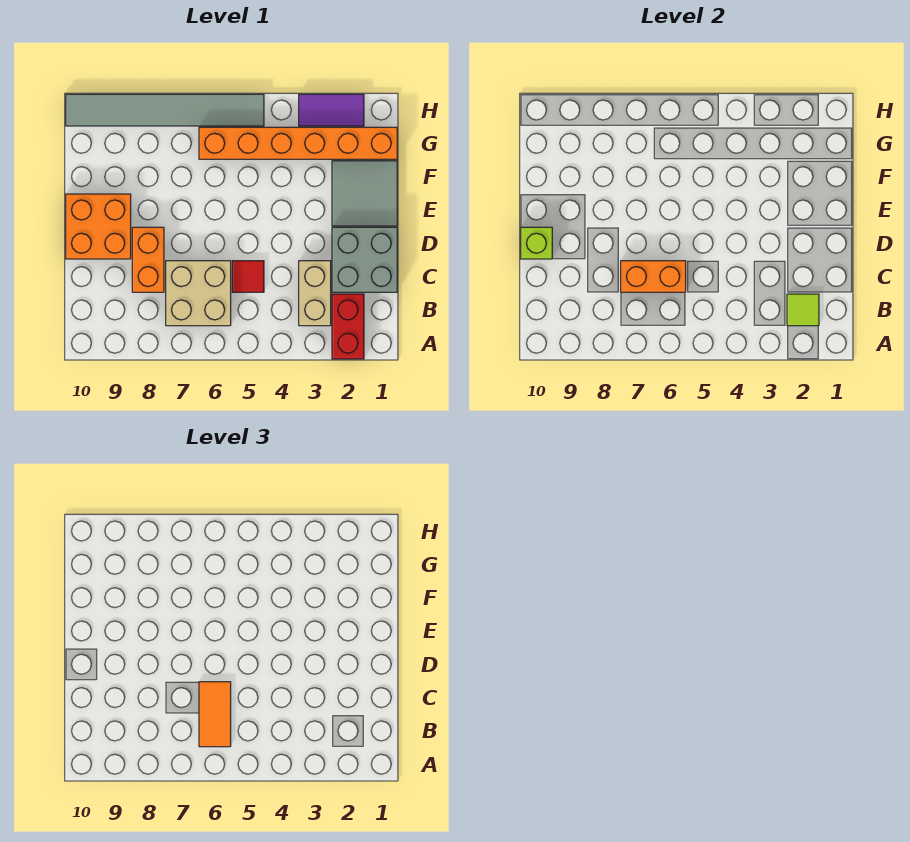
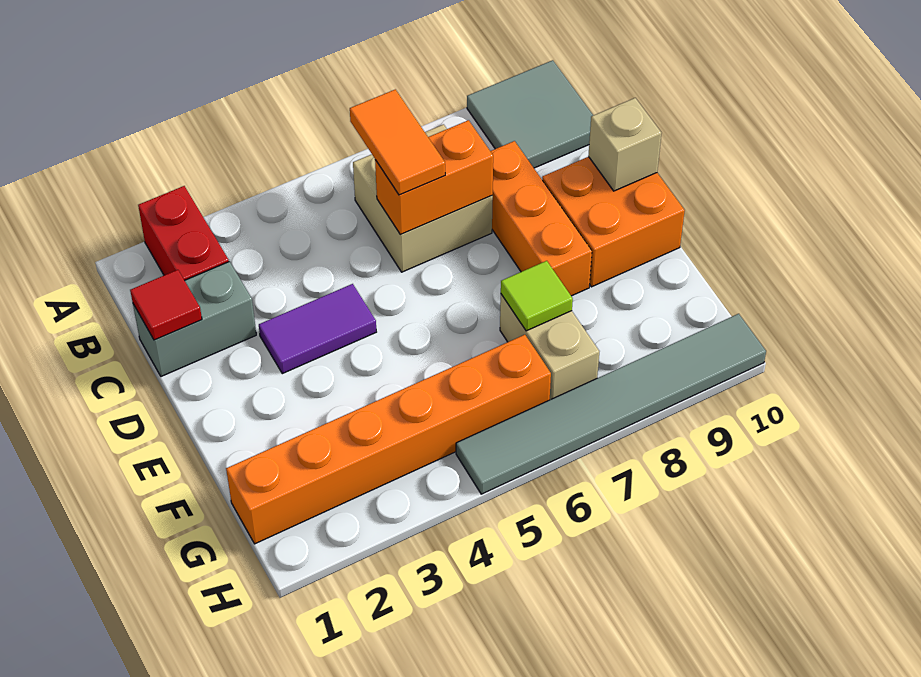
lime tile B2 level 2 -> lime tile F7 level 2
tan brick B3:C3 level 1 -> tan brick F7:G7 level 1
grey brick C1:D2 level 1 -> grey brick C1:C2 level 1
red tile C5 level 1 -> red tile C1 level 2
orange brick C8:D8 level 1 -> orange brick C8:E8 level 1
lime brick D10 level 2 -> tan brick D10 level 2
grey tile E1:F2 level 1 -> grey tile A9:B10 level 1
purple tile H2:H3 level 1 -> purple tile D3:D4 level 1

